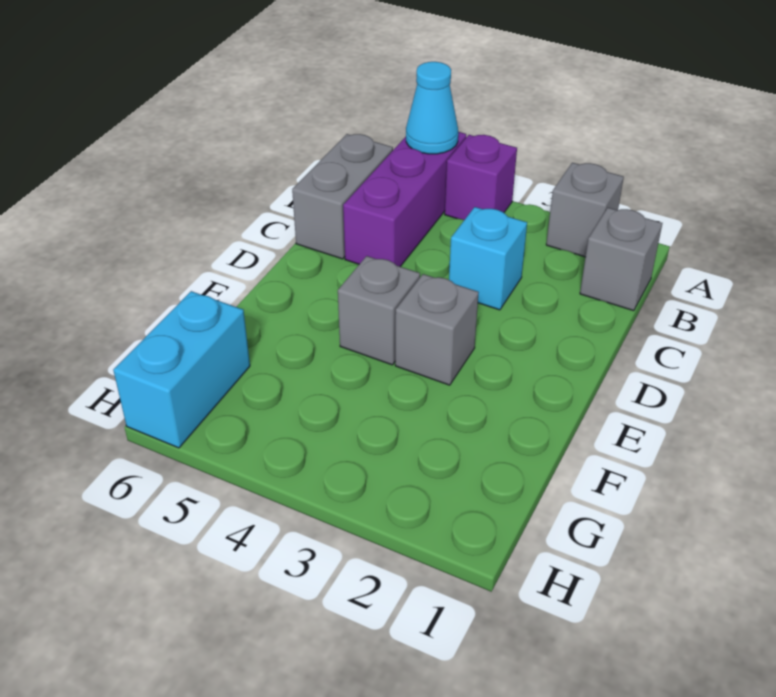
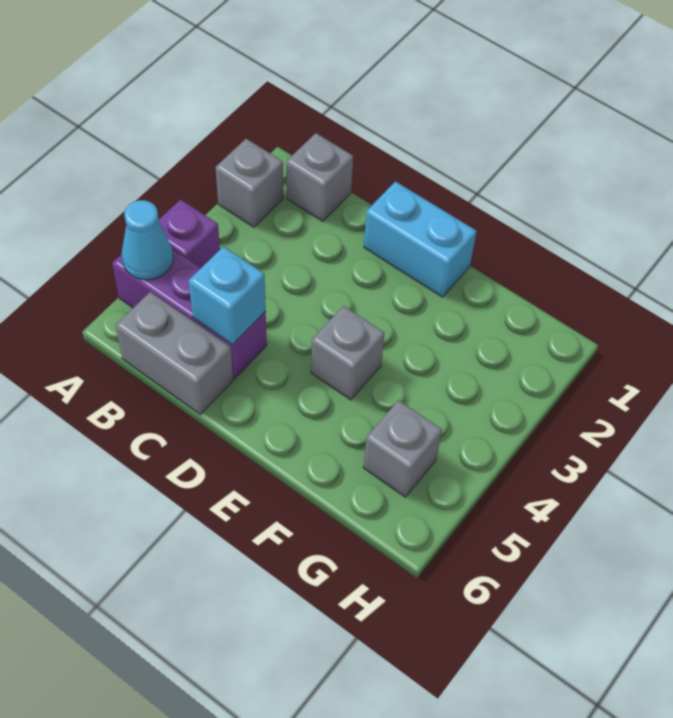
cyan brick C3 level 1 -> cyan brick C5 level 2
grey brick E3 level 1 -> grey brick G5 level 1
cyan brick G6:H6 level 1 -> cyan brick D1:E1 level 1

